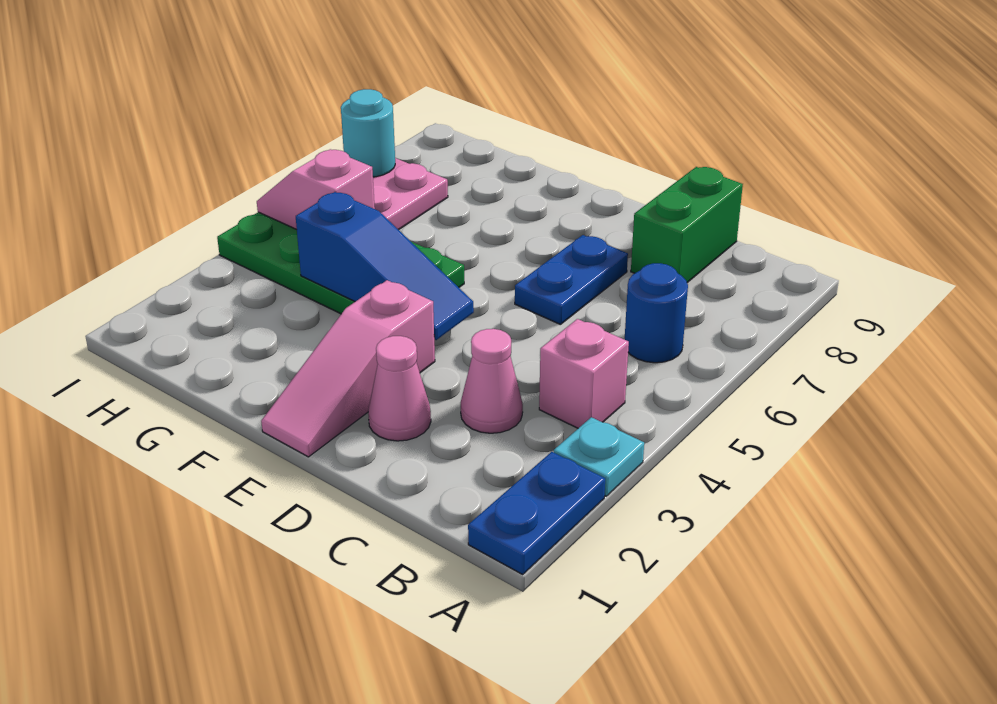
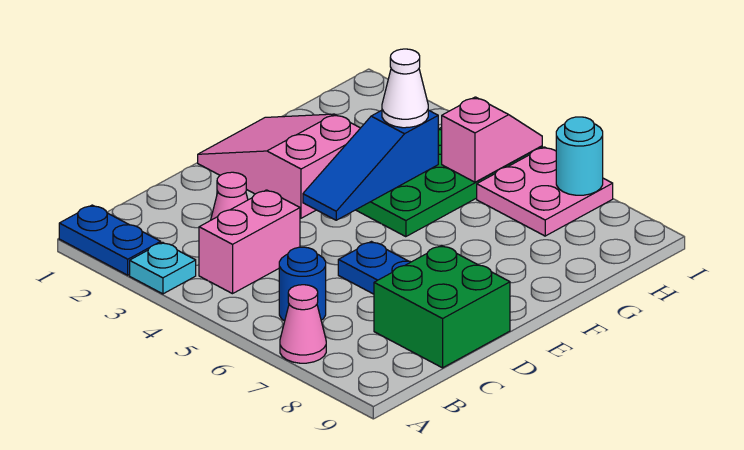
pink brick B4 level 1 -> pink brick B4:C4 level 1
green brick C8:C9 level 1 -> green brick C8:D9 level 1
pink cone D2 level 1 -> pink cone A7 level 1
pink slope E1:E3 level 1 top 3 -> pink slope E1:F3 level 1 top 3
none -> white cone G4 level 3

